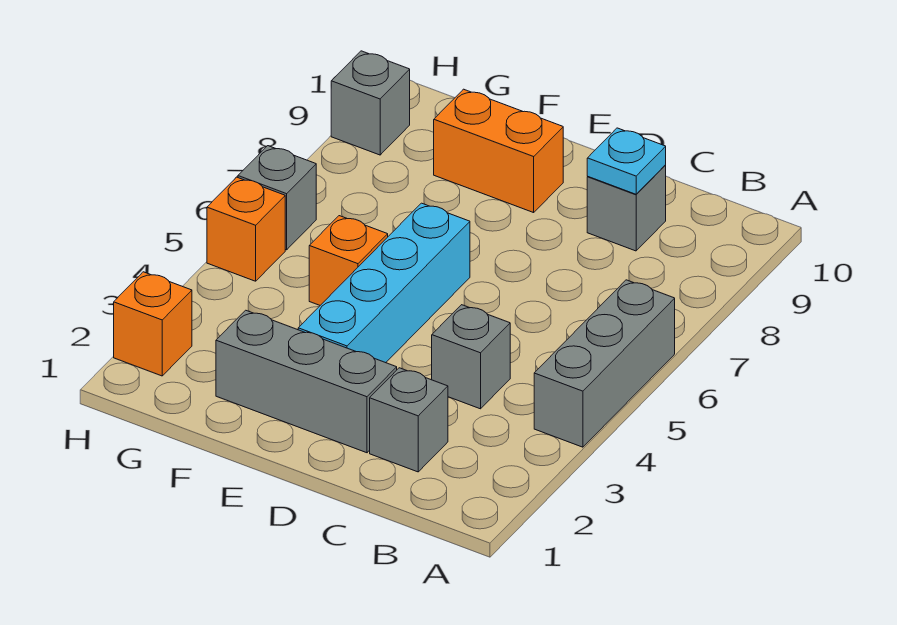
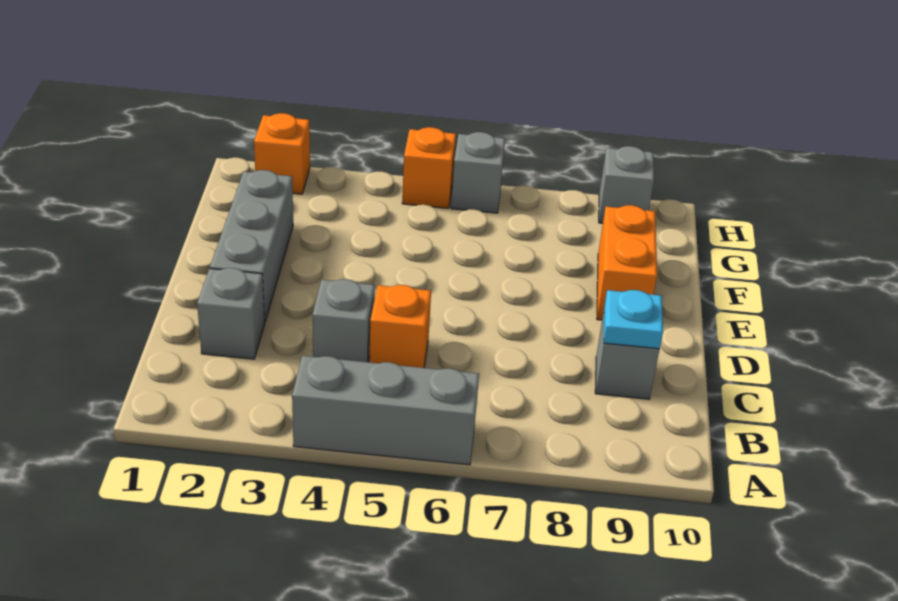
cyan brick E3:E6 level 1 -> none
orange brick F5 level 1 -> orange brick C5 level 1

